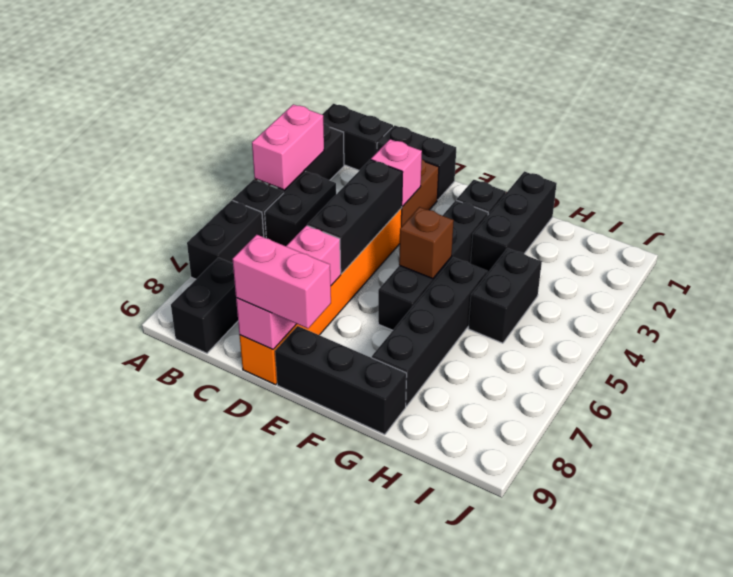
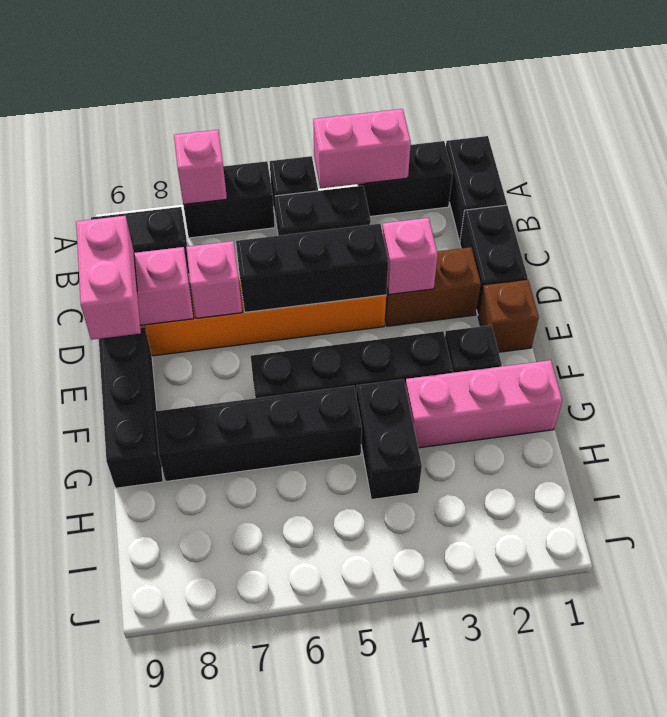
none -> pink brick A7 level 2
brown brick F5 level 2 -> brown brick E1 level 1
black brick G1:G3 level 1 -> pink brick G1:G3 level 1
black brick H4:H5 level 1 -> black brick G4:H4 level 1

